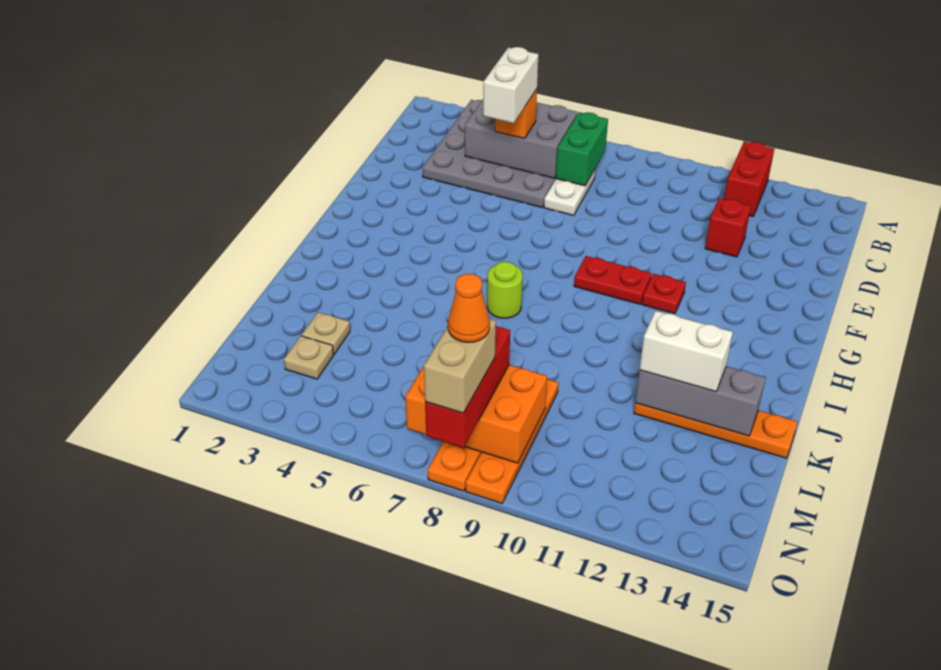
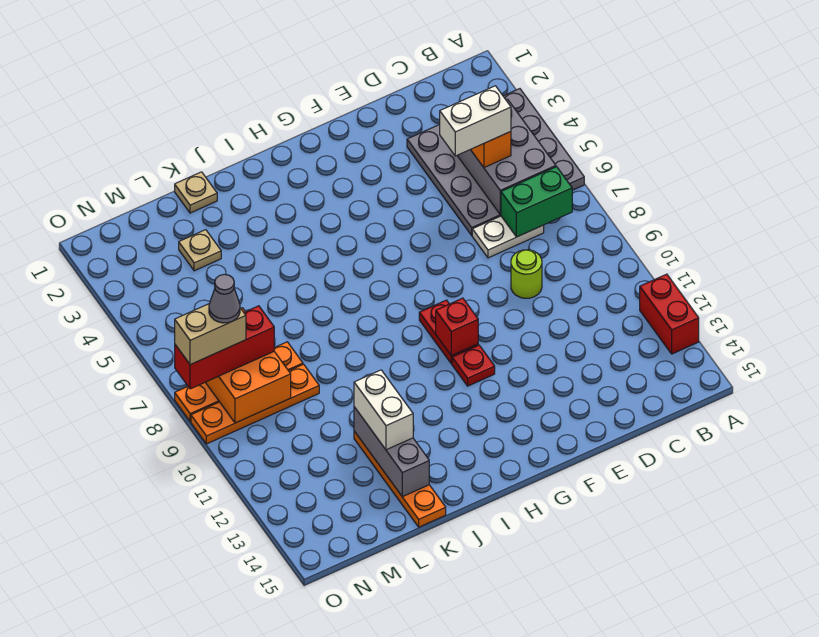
red brick A12:B12 level 1 -> red brick A12:A13 level 1
red brick D12 level 1 -> red brick G10 level 2
lime round brick I7 level 1 -> lime round brick D9 level 1
tan plate M3 level 1 -> tan plate K1 level 1
orange cone N8 level 5 -> grey cone N8 level 5

